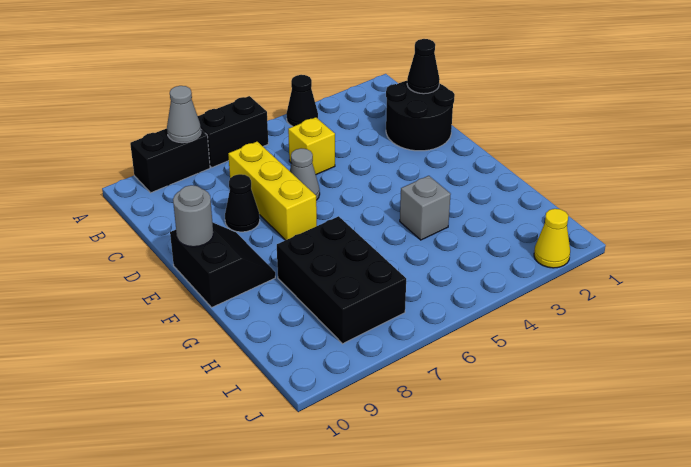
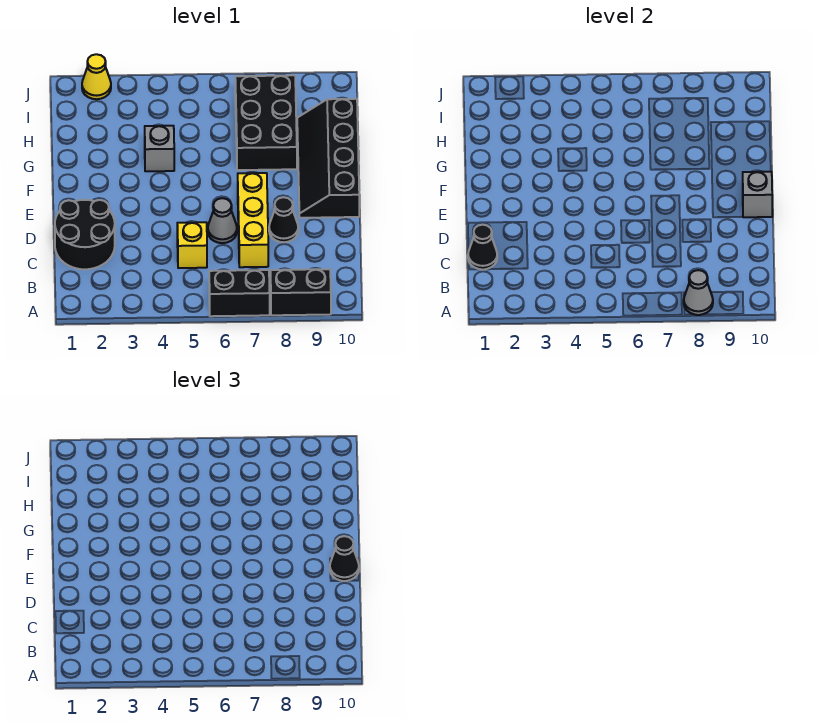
black cone A4 level 1 -> black cone E10 level 3
black slope E9:F10 level 1 top 10 -> black slope E9:H10 level 1 top 10
grey round brick E10 level 2 -> grey brick E10 level 2

